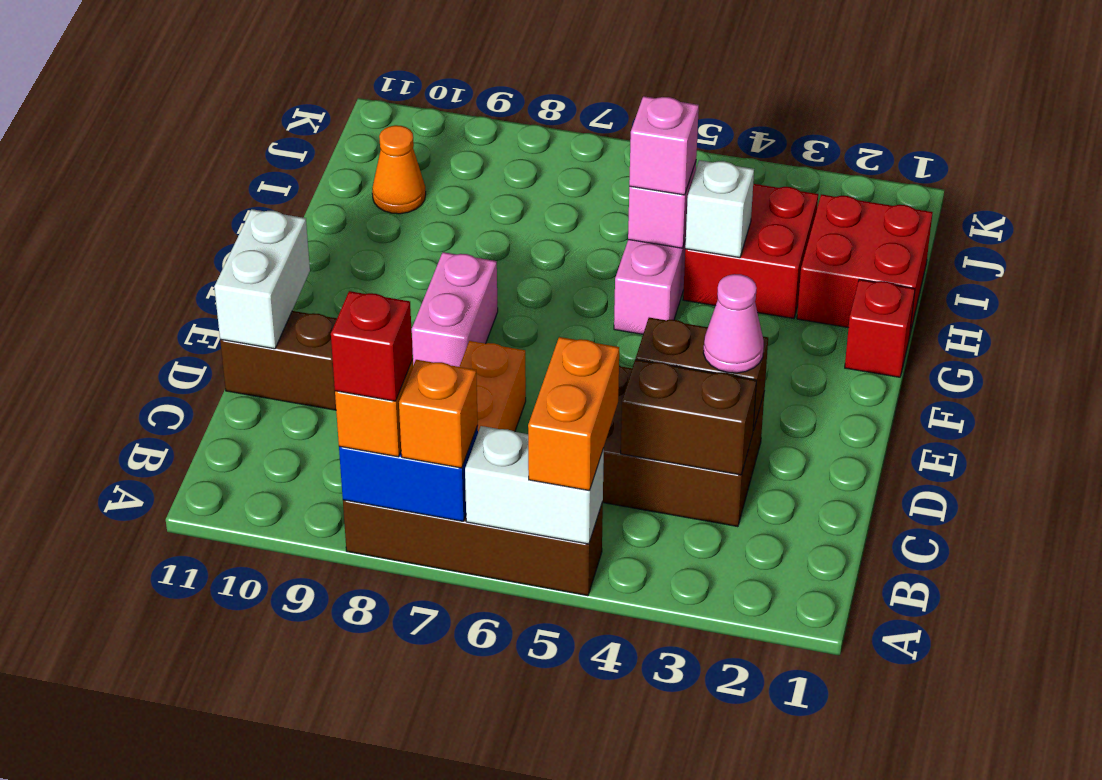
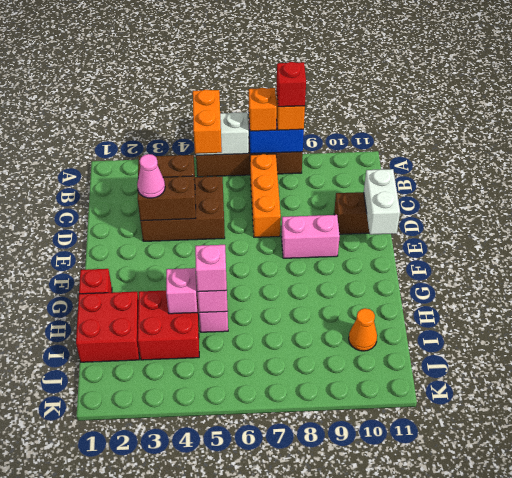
pink brick E8:F8 level 1 -> pink brick E8:E9 level 1
white brick H4 level 2 -> pink brick H4 level 2

